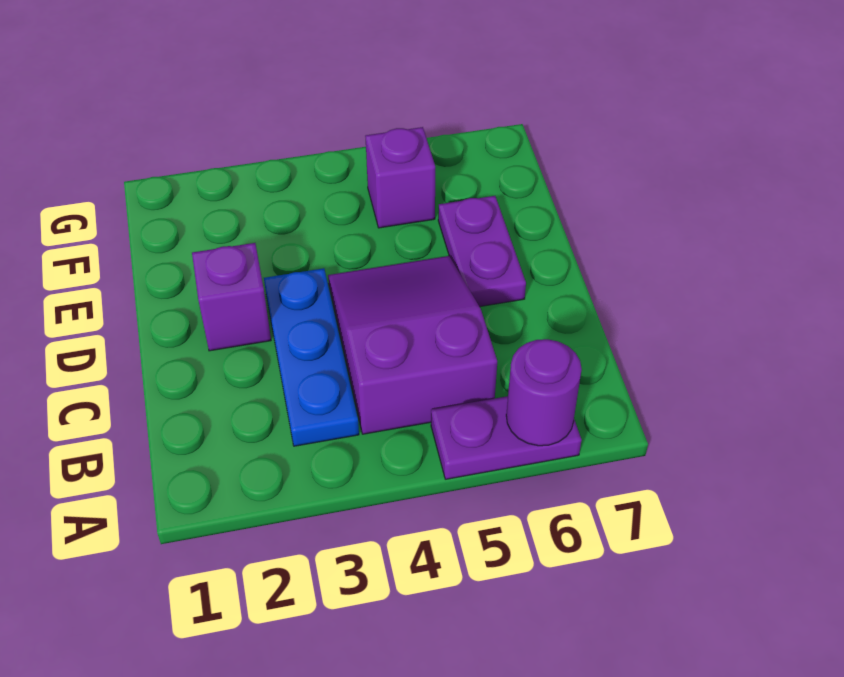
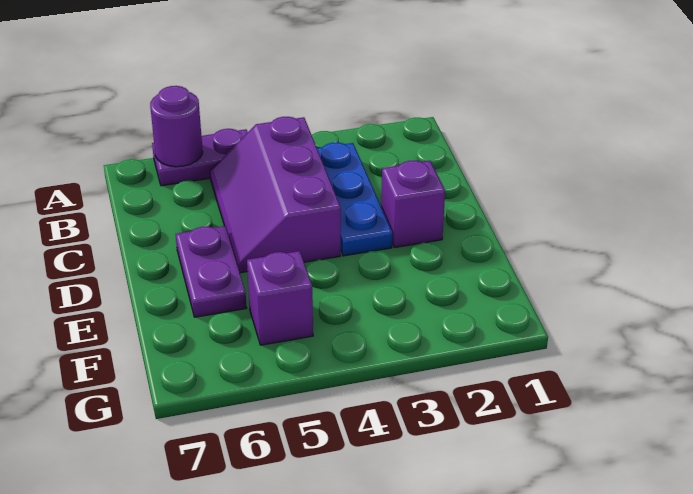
purple slope B4:D5 level 1 top B -> purple slope B4:D5 level 1 top 4

